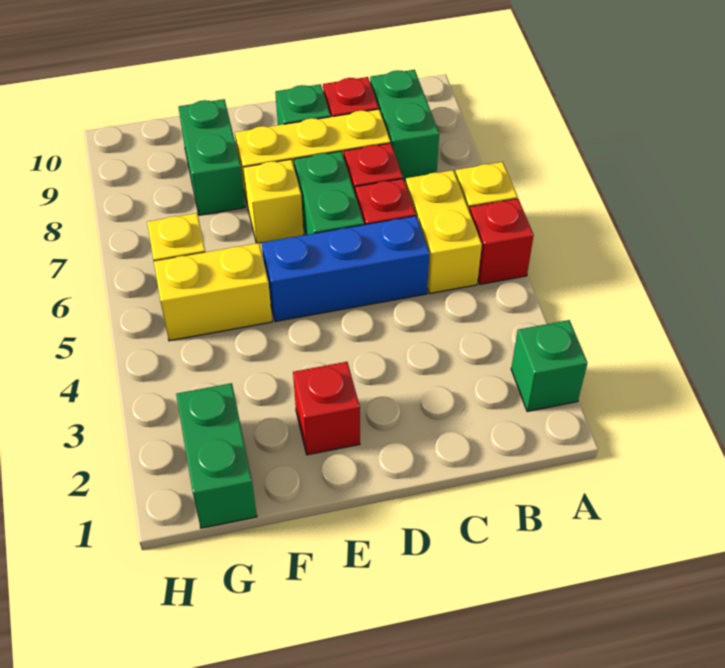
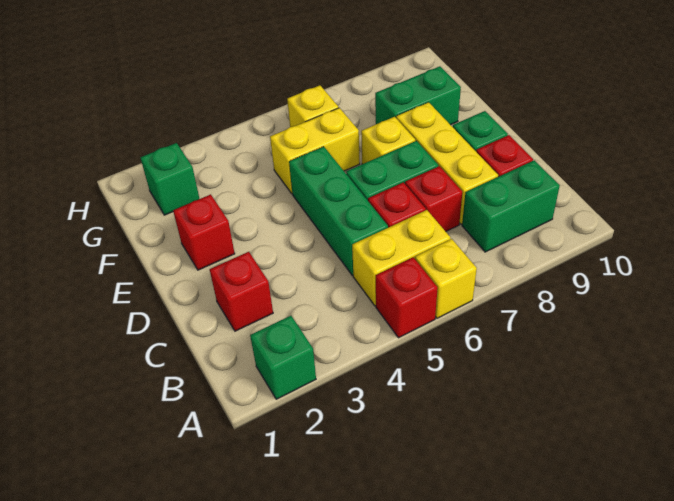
none -> red brick C2 level 1
blue brick C5:E5 level 1 -> green brick C5:E5 level 1
yellow brick F5:G5 level 1 -> yellow brick F5:F6 level 1
green brick G1:G2 level 1 -> green brick G2 level 1

